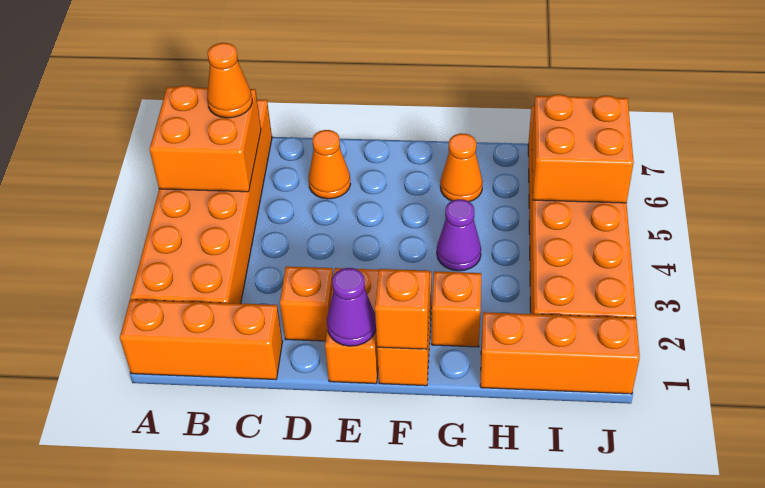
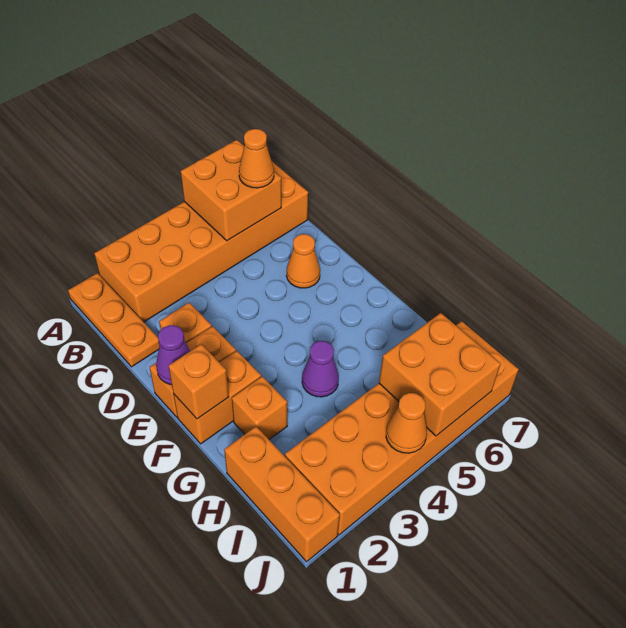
orange brick A1:C1 level 1 -> orange plate A1:C1 level 1
orange cone G6 level 1 -> orange cone J4 level 2

